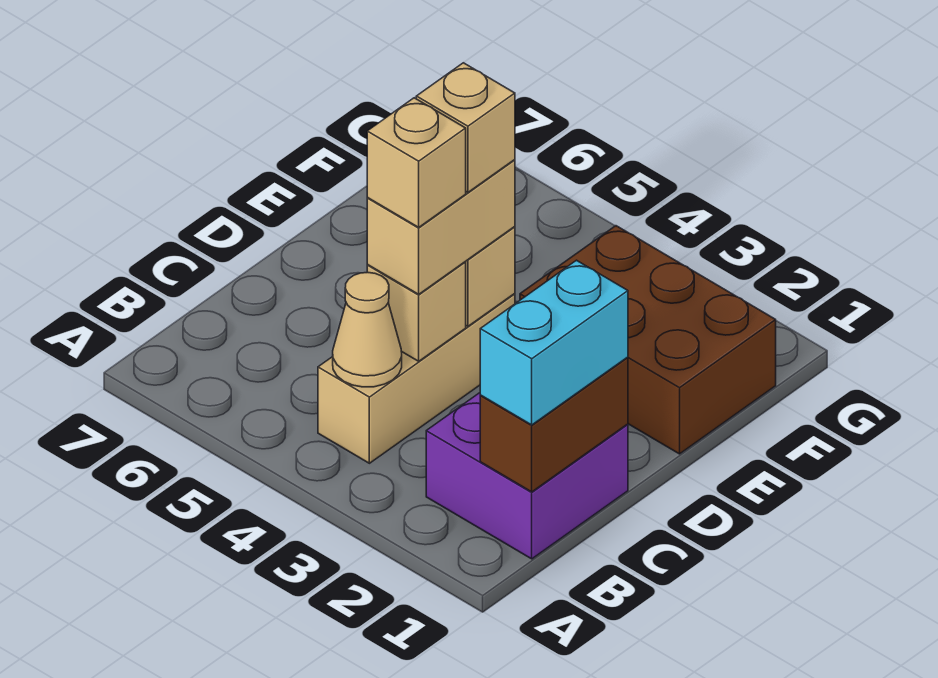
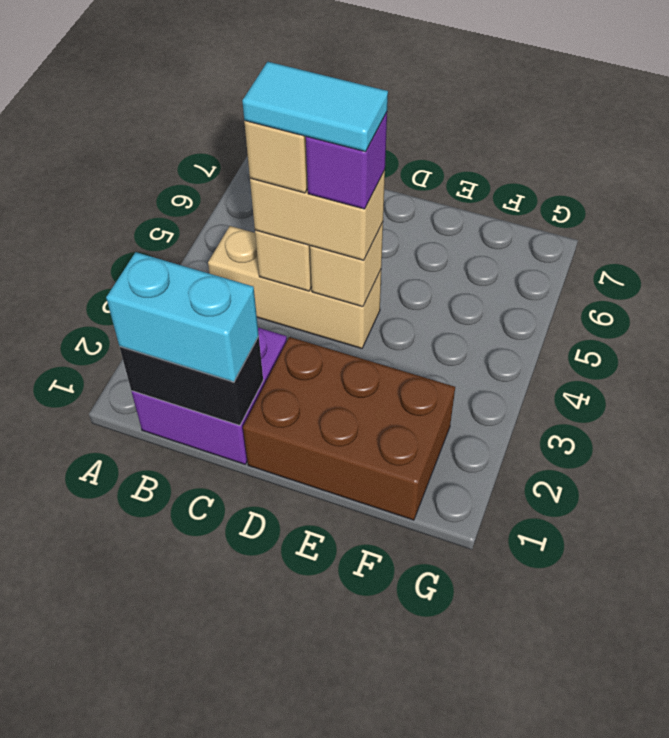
brown brick B1:C1 level 2 -> black brick B1:C1 level 2
tan cone B4 level 2 -> none
none -> cyan tile C4:D4 level 5
tan brick D4 level 4 -> purple brick D4 level 4
brown brick E1:F3 level 1 -> brown brick D1:F2 level 1

